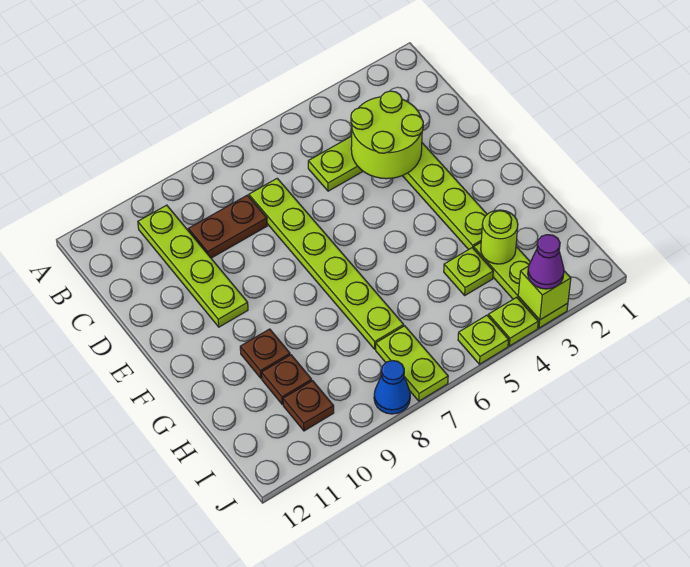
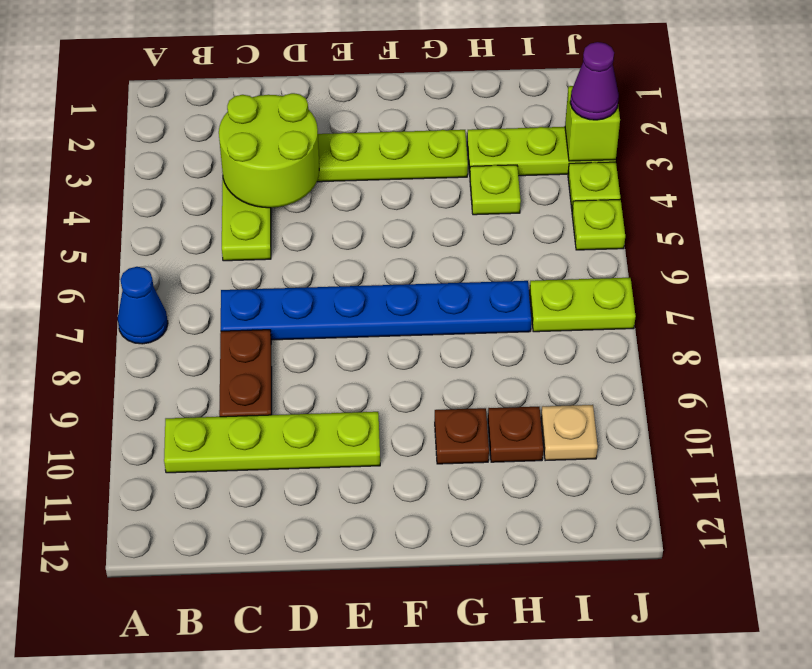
lime plate C7:H7 level 1 -> blue plate C7:H7 level 1
lime round brick H3 level 2 -> none
brown plate I10 level 1 -> tan plate I10 level 1
blue cone J8 level 1 -> blue cone A7 level 1

